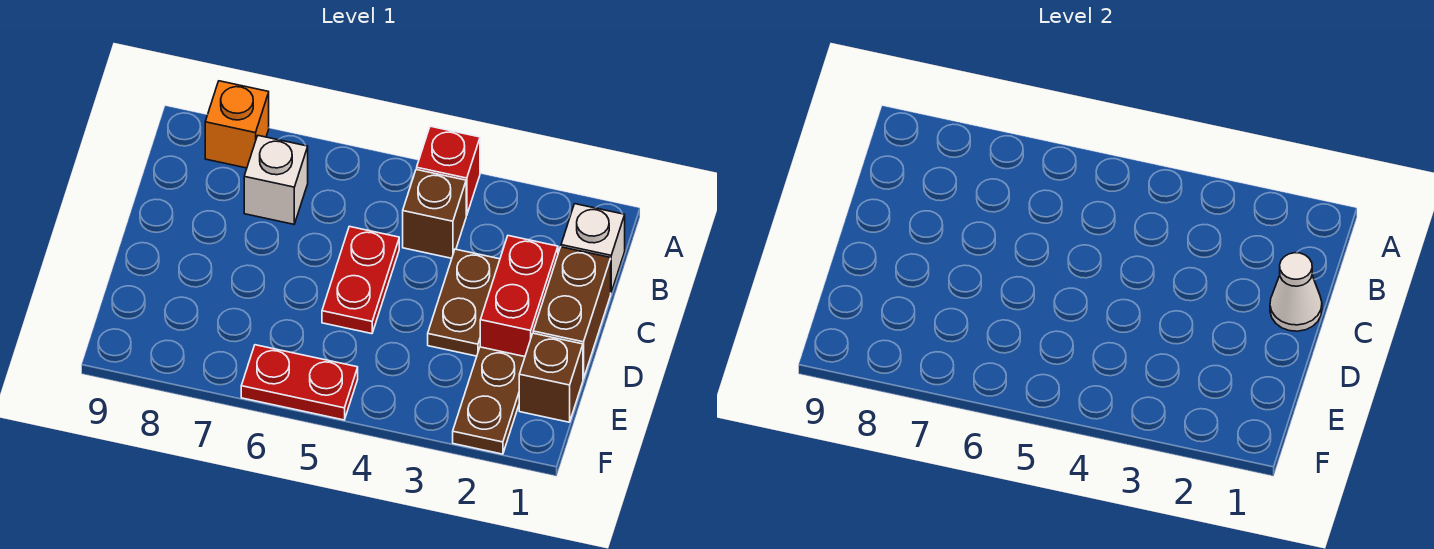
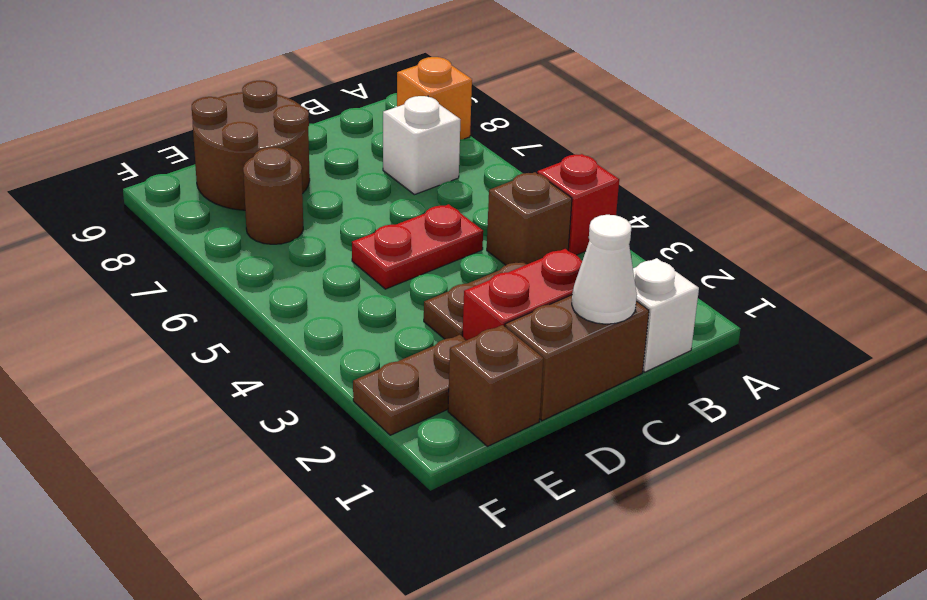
none -> brown round brick D8:E9 level 1
none -> brown round brick E7 level 1
red plate F5:F6 level 1 -> none

